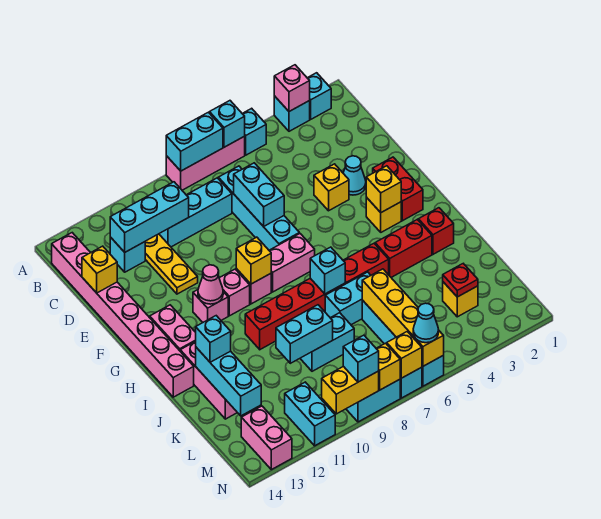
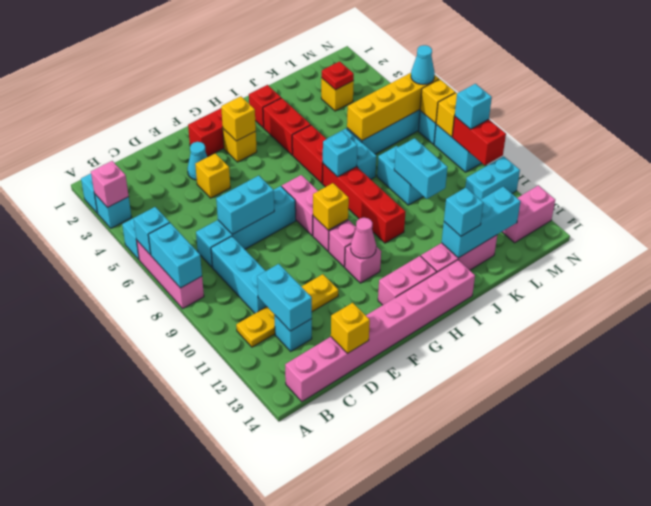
cyan brick C10:C12 level 2 -> cyan brick C11:C12 level 2
yellow brick N9:N10 level 2 -> red brick N9:N10 level 2

